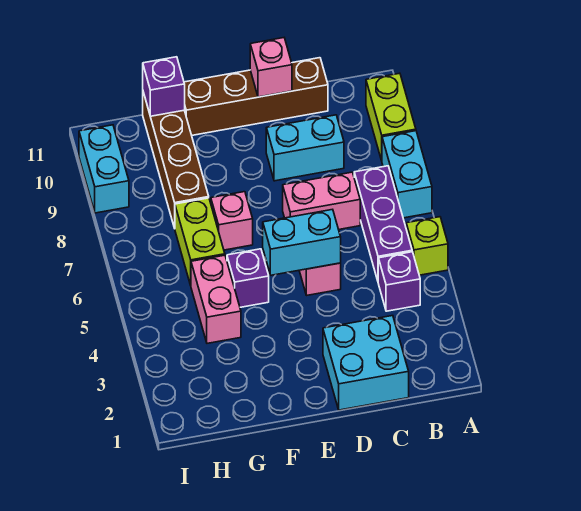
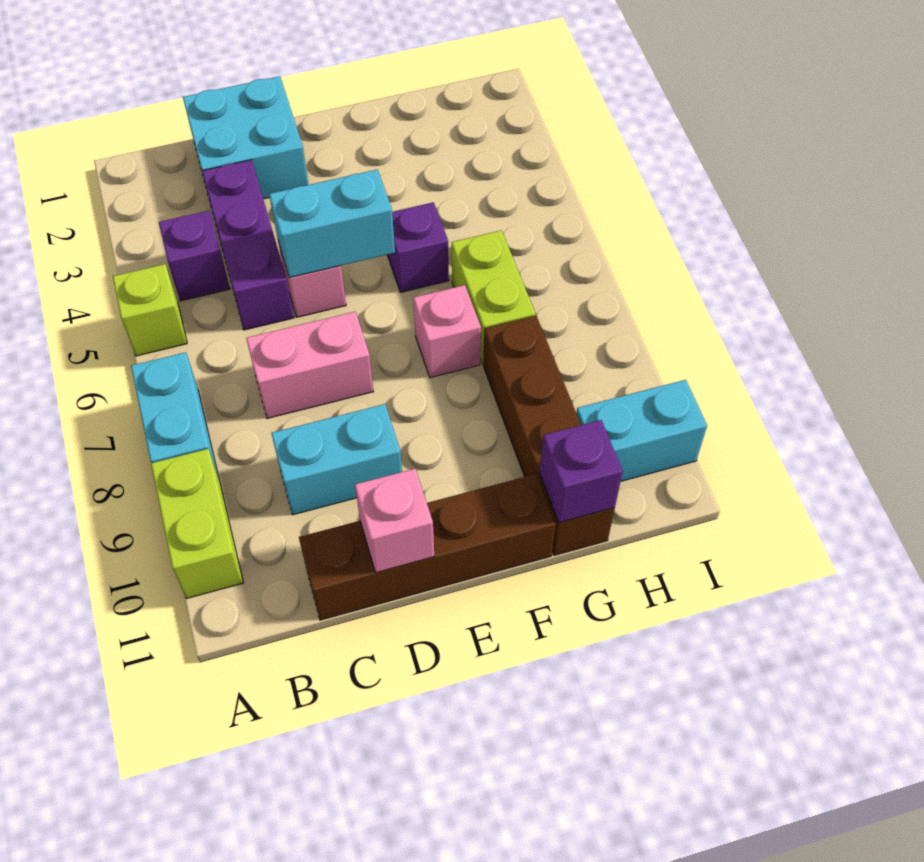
purple brick B5:B7 level 1 -> purple brick C3:C5 level 1
pink brick G4:G5 level 1 -> none
cyan brick I9:I10 level 1 -> cyan brick H10:I10 level 1

